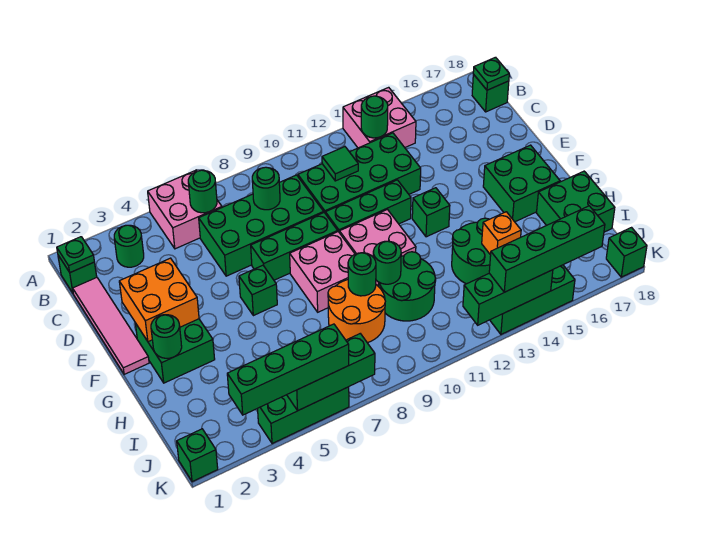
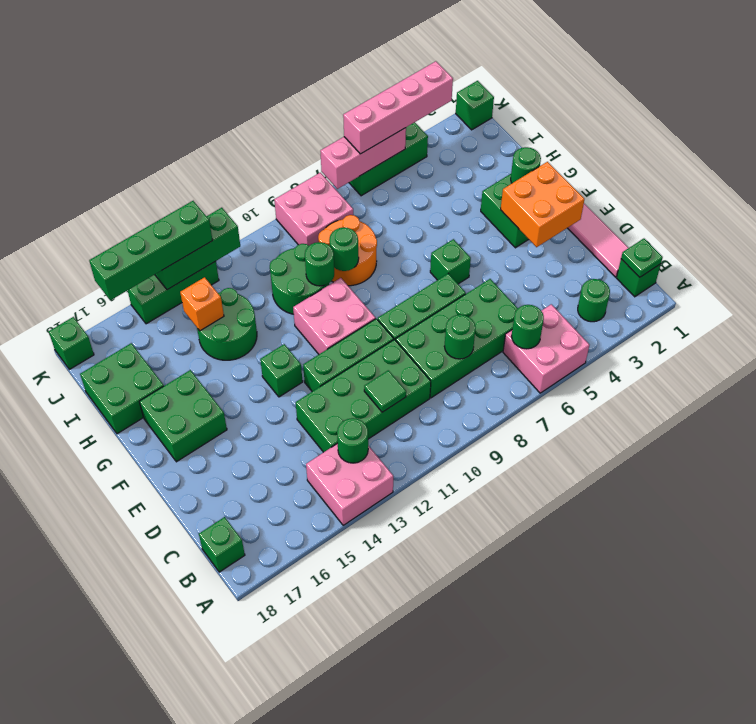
green plate B18 level 2 -> none
pink brick F8:G9 level 1 -> pink brick J8:K9 level 1
green brick K3:K6 level 3 -> pink brick K3:K6 level 3
green brick K5:K7 level 2 -> pink brick K5:K7 level 2

